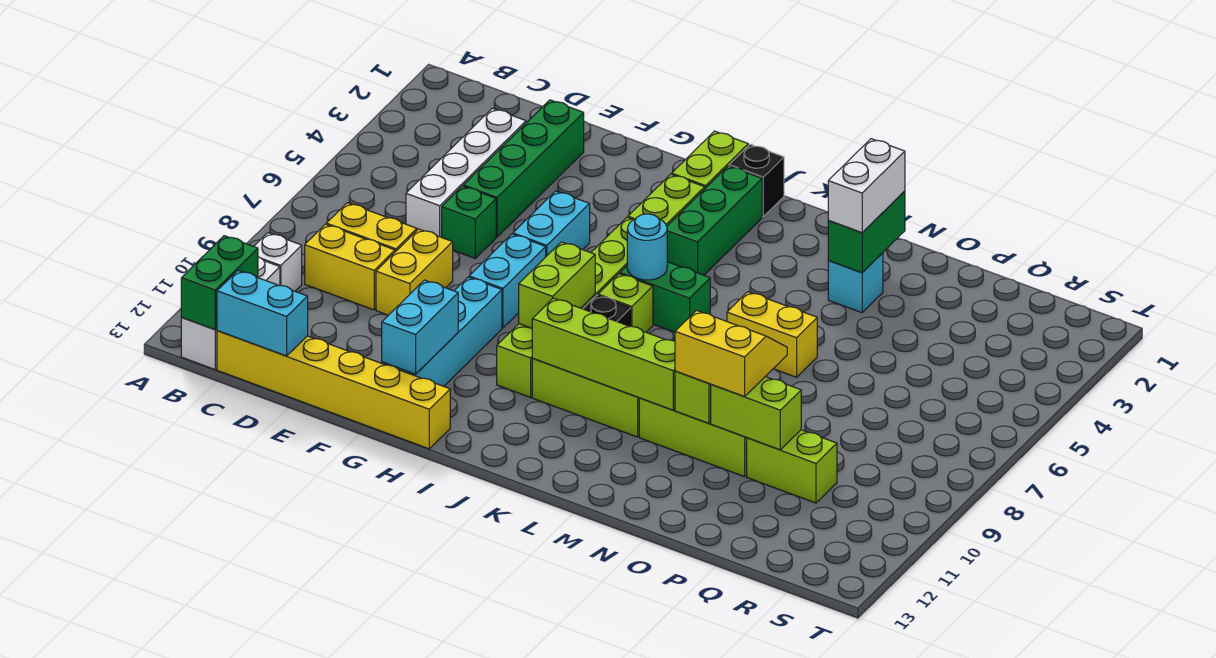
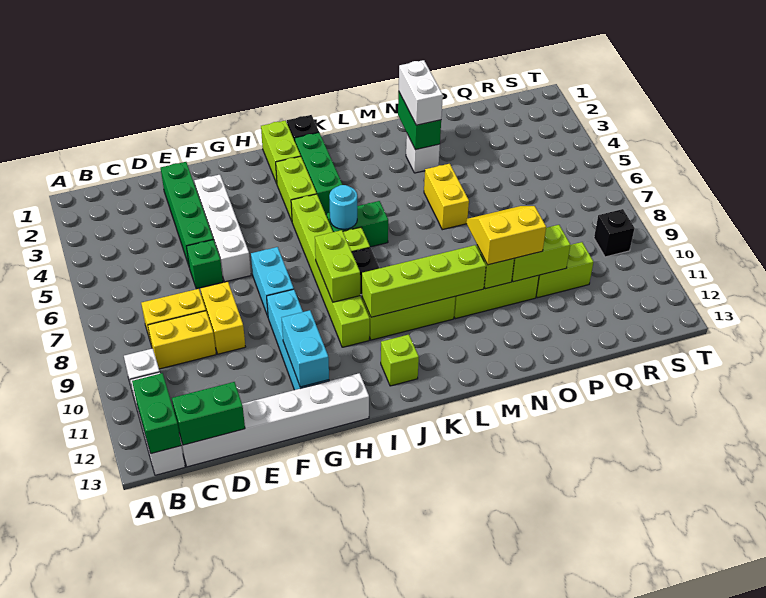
yellow brick C13:H13 level 1 -> white brick C13:H13 level 1
cyan brick C13:D13 level 2 -> green brick C13:D13 level 2
white brick D3:D6 level 1 -> white brick F3:F6 level 1
cyan brick G5:G6 level 1 -> none
none -> lime brick J12 level 1
yellow brick M6:N6 level 1 -> yellow brick N5:N6 level 1
cyan brick N3 level 1 -> white brick N3 level 1
none -> black brick S9 level 1

